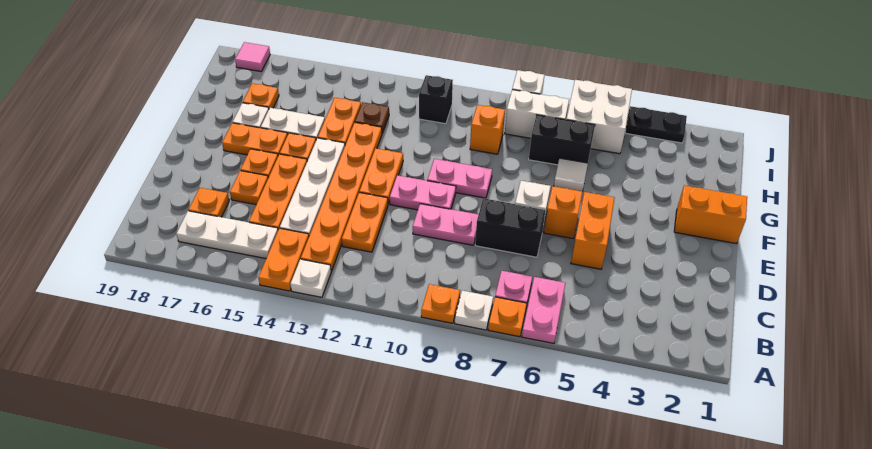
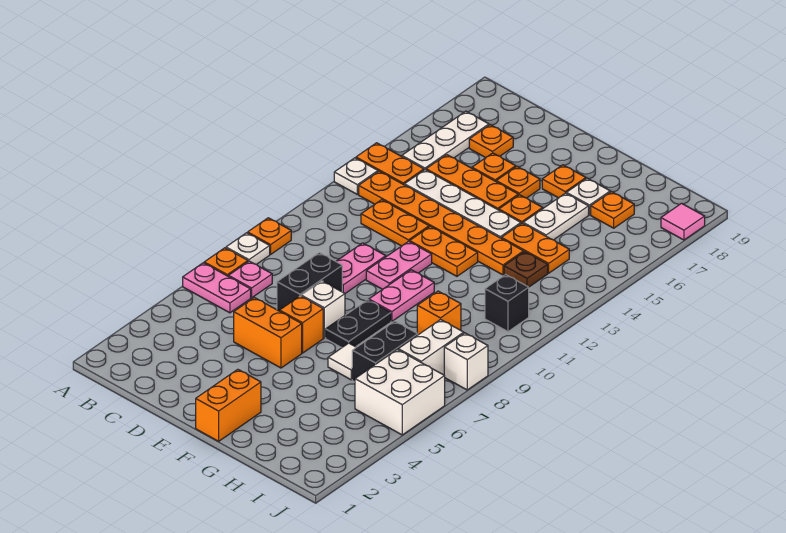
orange plate F16:F17 level 1 -> orange plate F17 level 1
black plate J3:J4 level 1 -> black plate F7:F8 level 1

